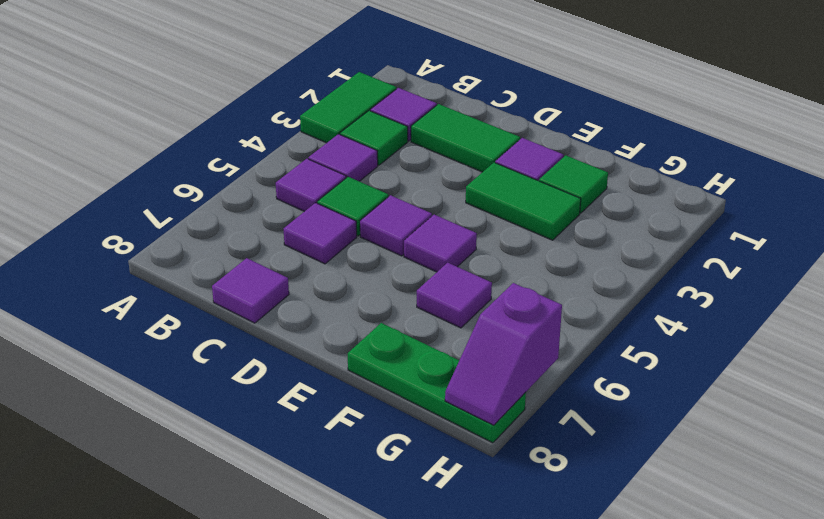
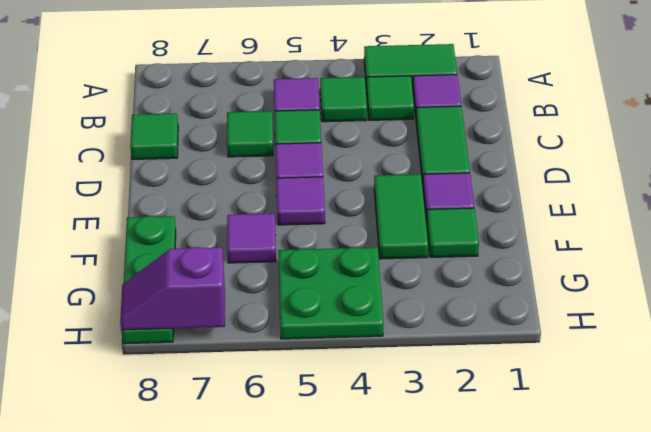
purple tile B4 level 1 -> green tile B4 level 1
purple tile C6 level 1 -> green tile C6 level 1
purple tile C8 level 1 -> green tile C8 level 1
none -> green plate G4:H5 level 1

